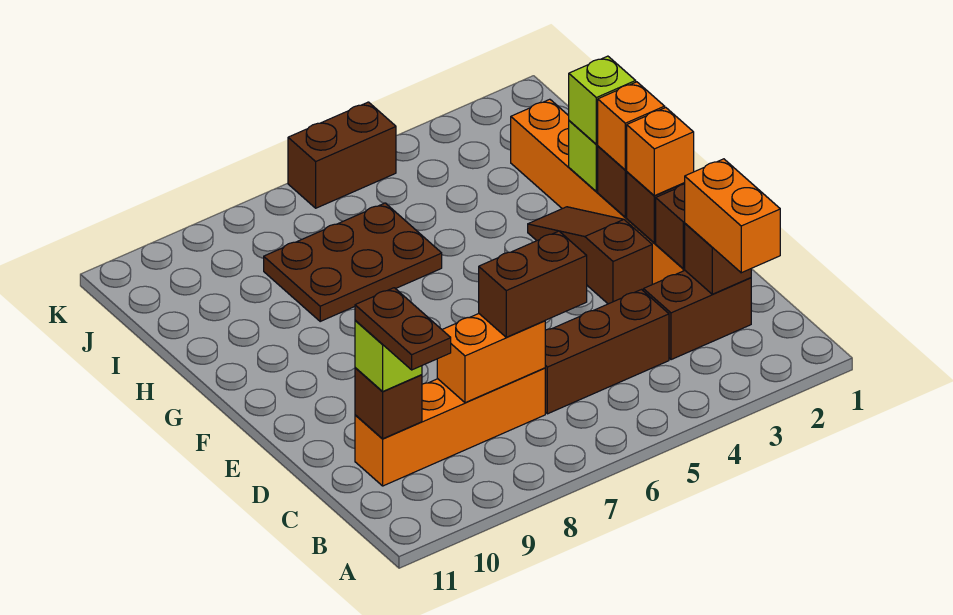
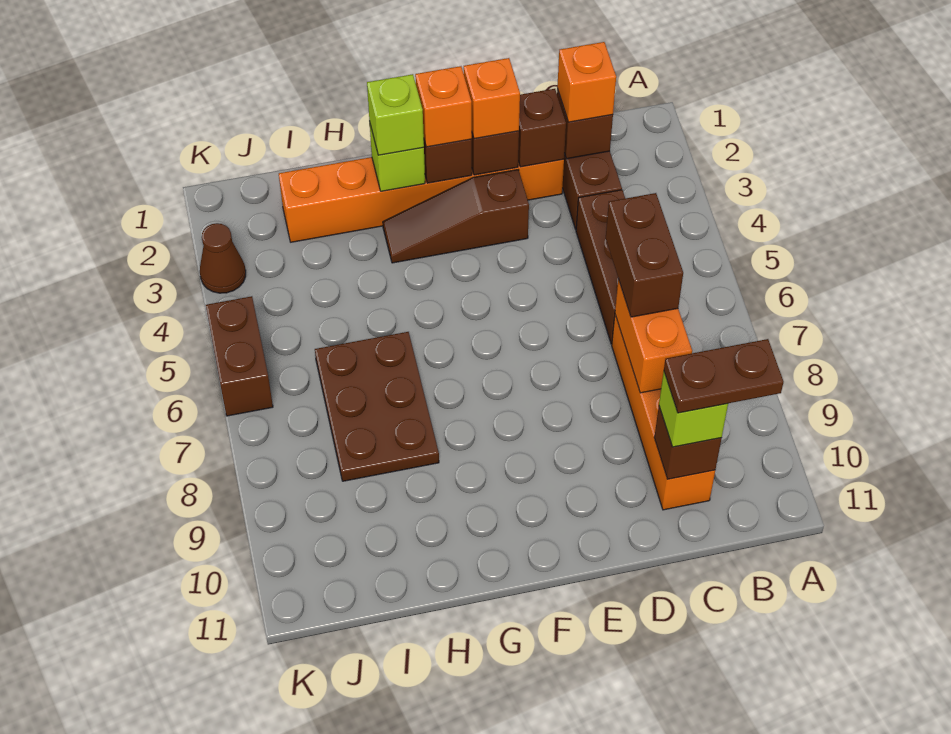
orange brick B2:C2 level 3 -> orange brick C2 level 3
none -> brown cone K3 level 1

